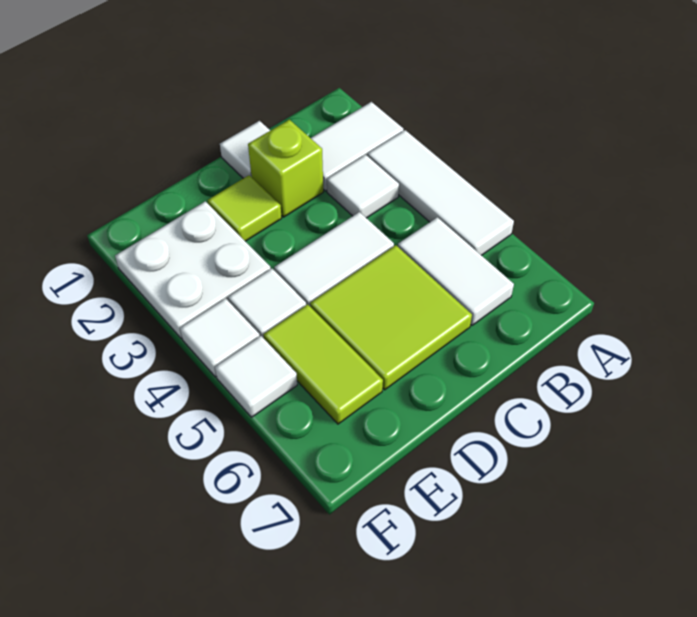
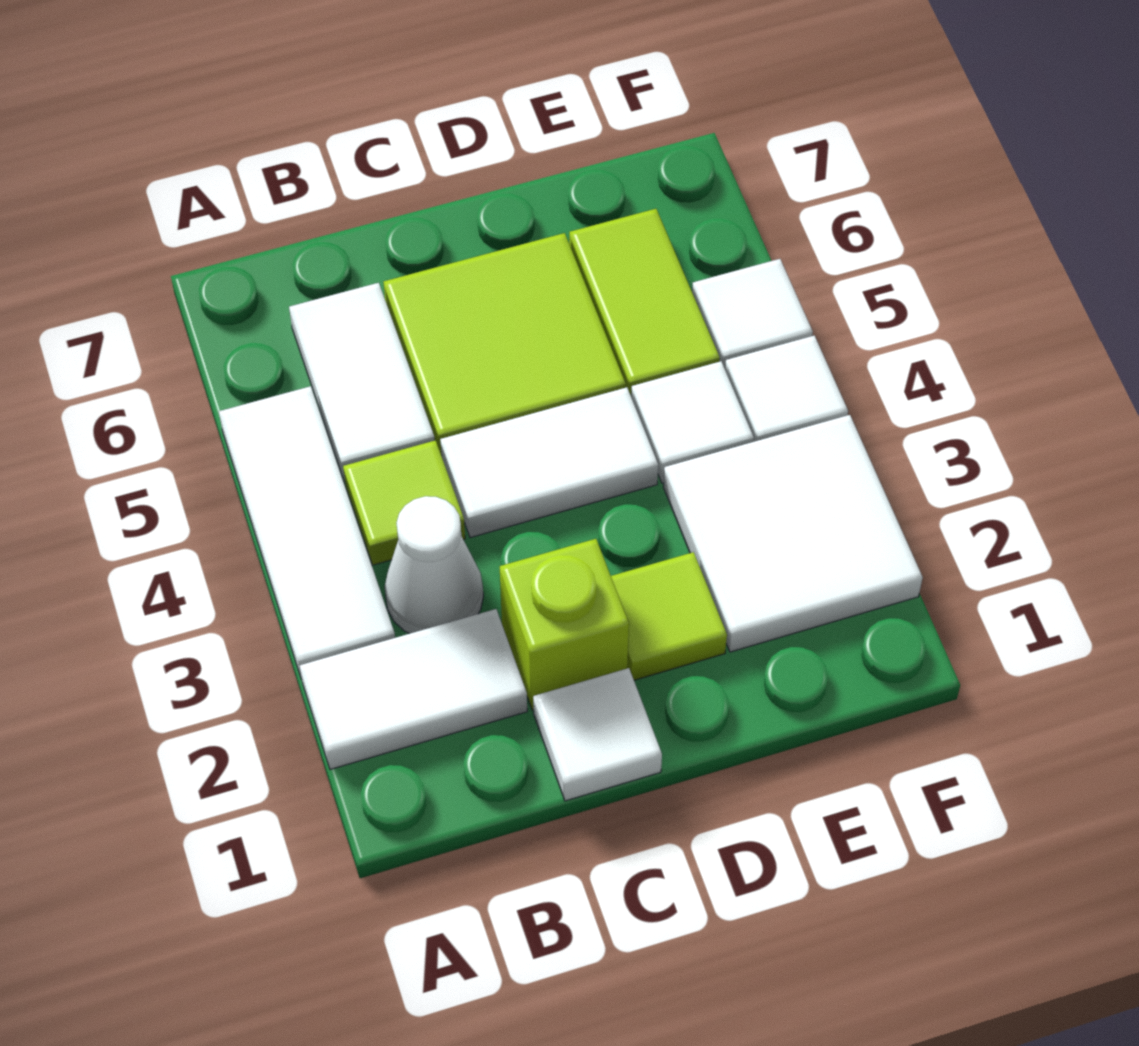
white tile B3 level 1 -> white cone B3 level 1
none -> lime tile B4 level 1
white plate E2:F3 level 1 -> white tile E2:F3 level 1

